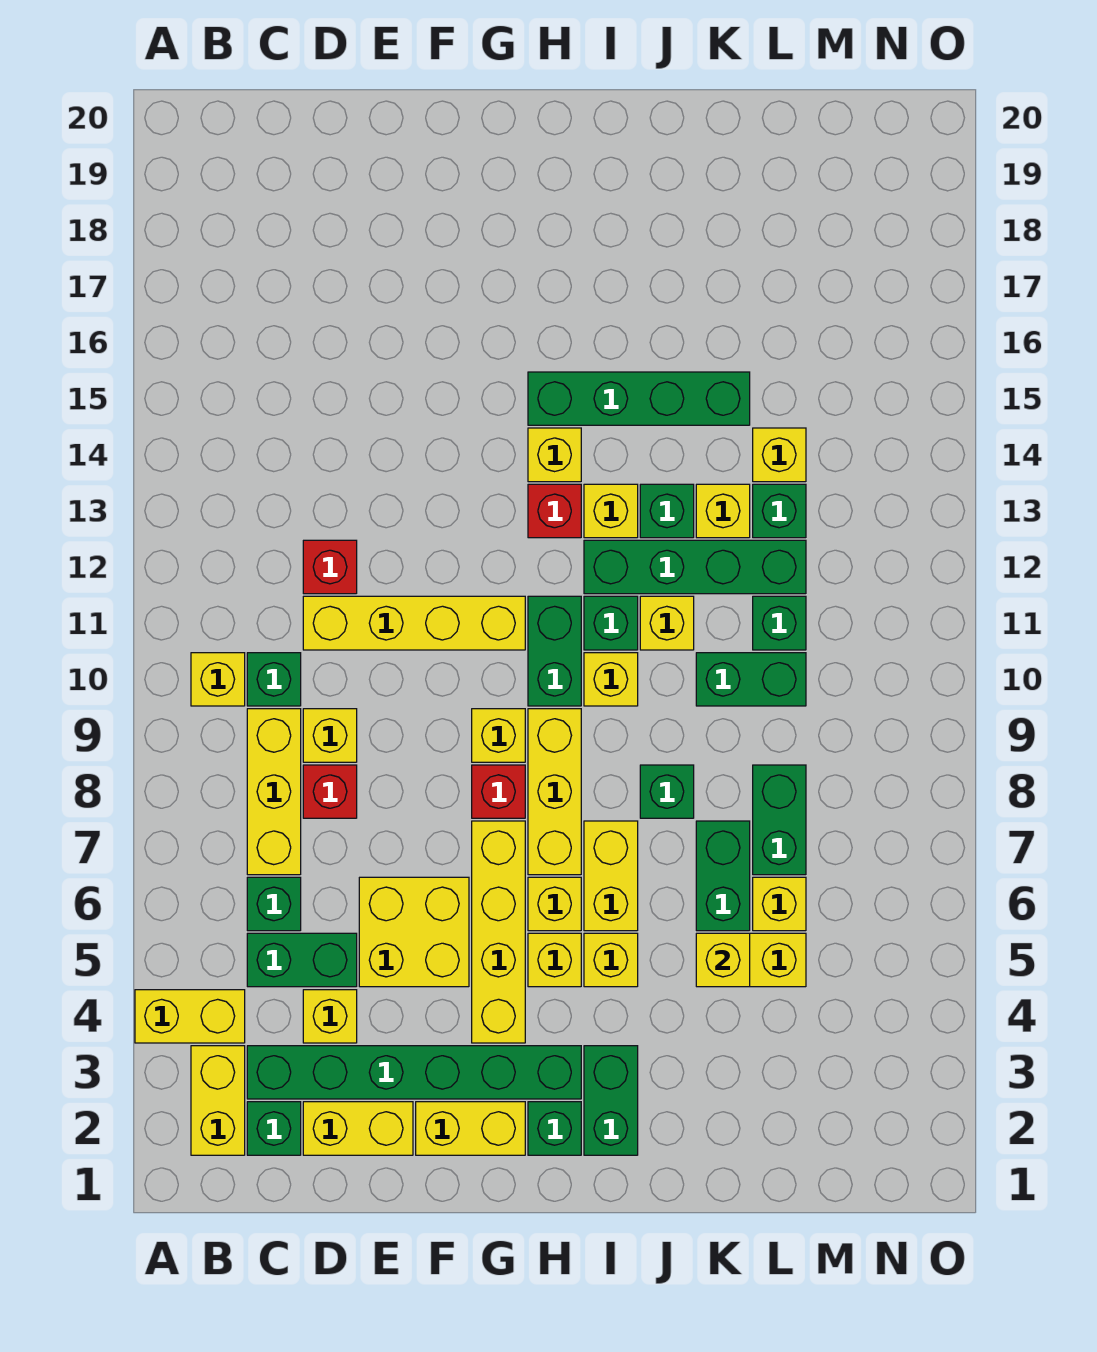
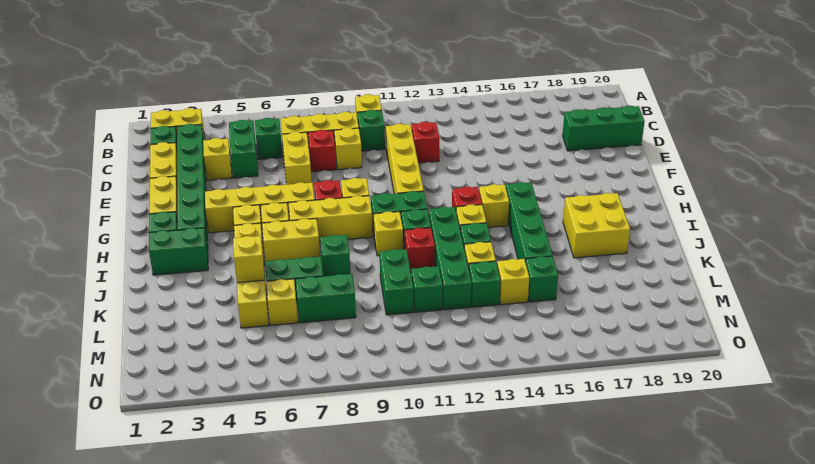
yellow brick A4:B4 level 1 -> yellow brick D7:E7 level 1
none -> green brick D18:D20 level 1
yellow brick E5:F6 level 1 -> yellow brick I17:J18 level 1
yellow brick J11 level 1 -> red brick J11 level 1
none -> green brick L15 level 1

